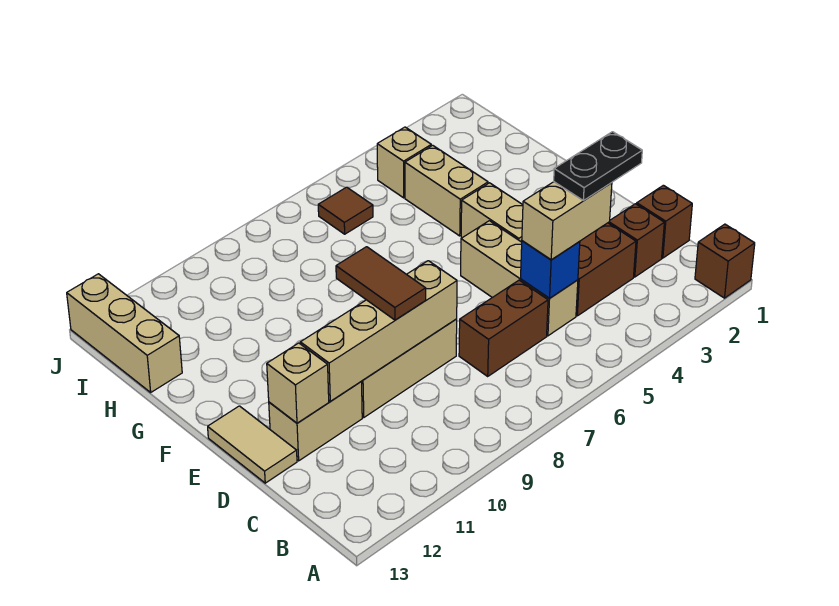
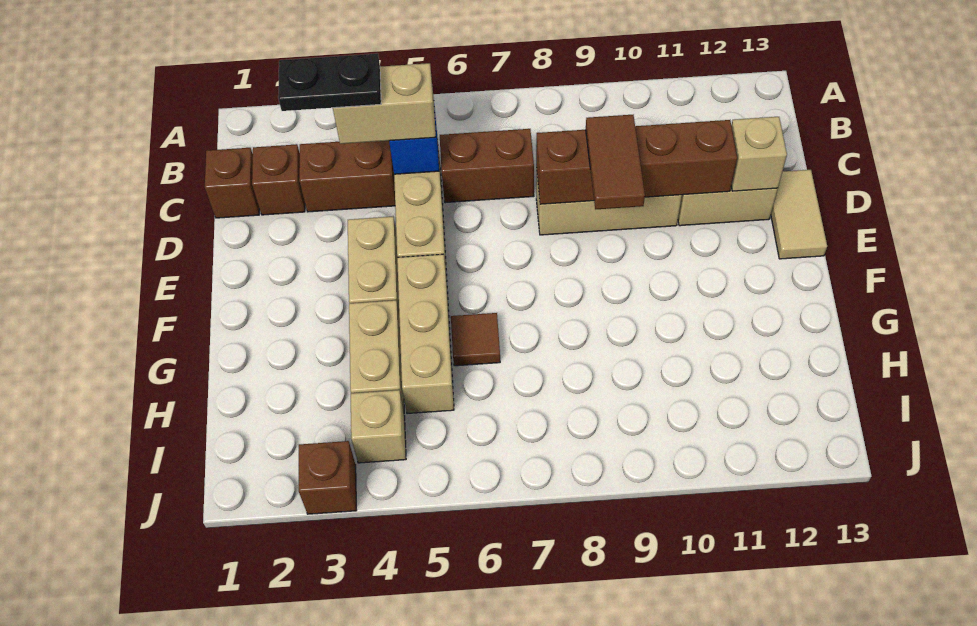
brown brick A1 level 1 -> brown brick J3 level 1
tan brick D8:D11 level 2 -> brown brick D8:D11 level 2
tan brick H13:J13 level 1 -> tan brick F5:H5 level 1
brown tile I6 level 1 -> brown tile G6 level 1

